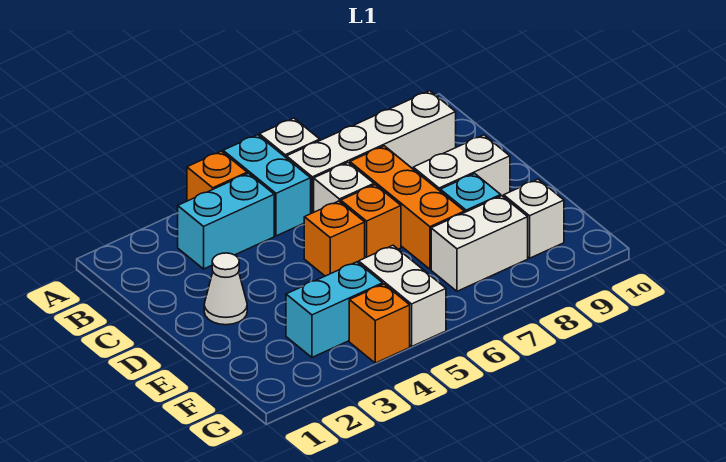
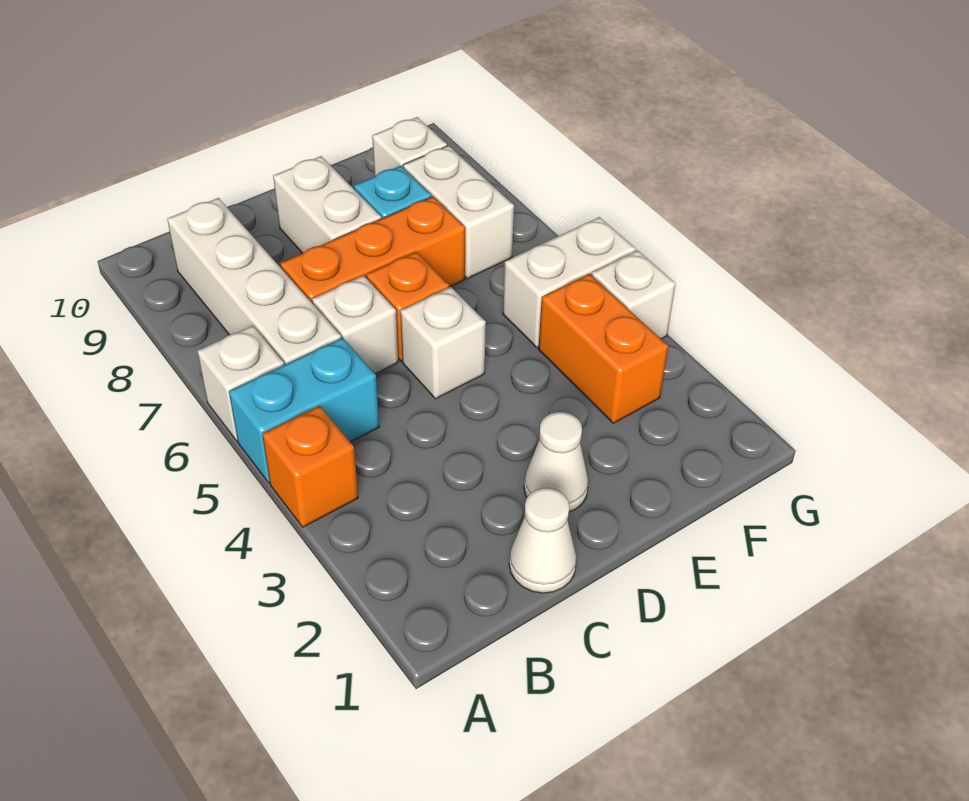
cyan brick B3:B4 level 1 -> none
none -> white cone C1 level 1
orange brick D5 level 1 -> white brick D5 level 1
cyan brick F3:F4 level 1 -> orange brick F3:F4 level 1
orange brick G4 level 1 -> white brick G4 level 1

